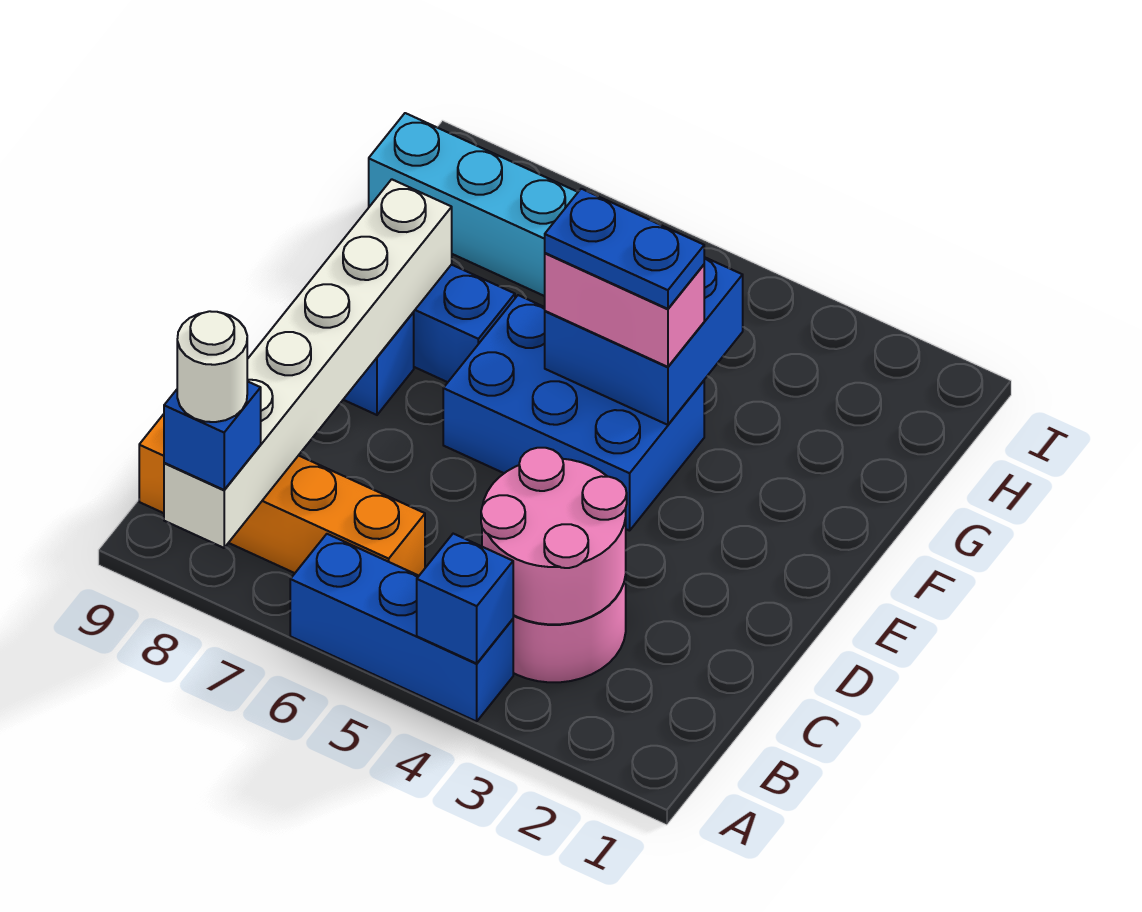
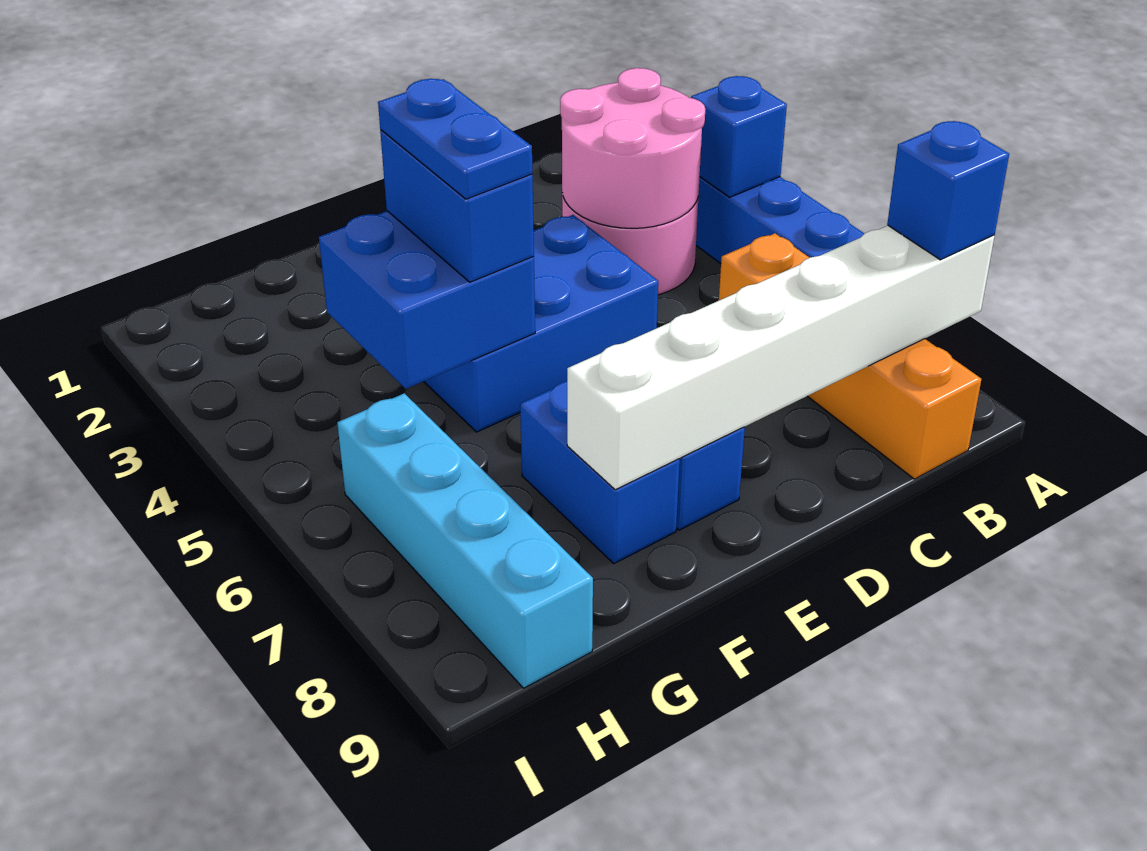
white round brick A8 level 4 -> none
blue brick E4:F6 level 1 -> blue brick D4:F5 level 1
pink brick F4:F5 level 3 -> blue brick F4:F5 level 3

